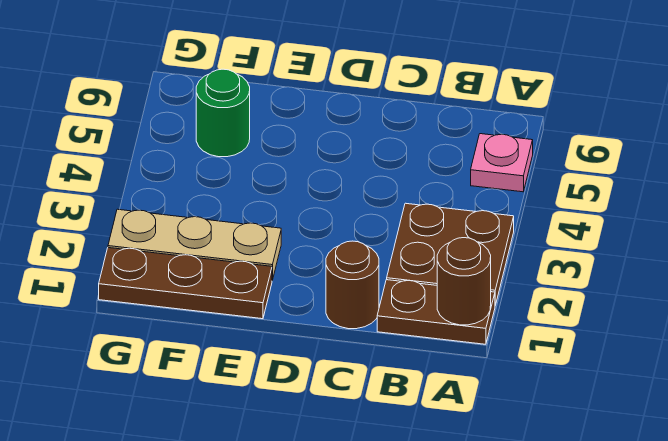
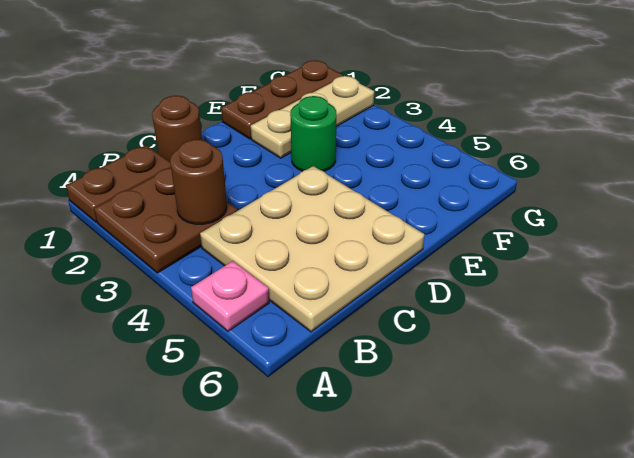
brown round brick A1 level 2 -> brown round brick B3 level 2
none -> tan plate B4:D6 level 1
green round brick F5 level 1 -> green round brick E3 level 1

